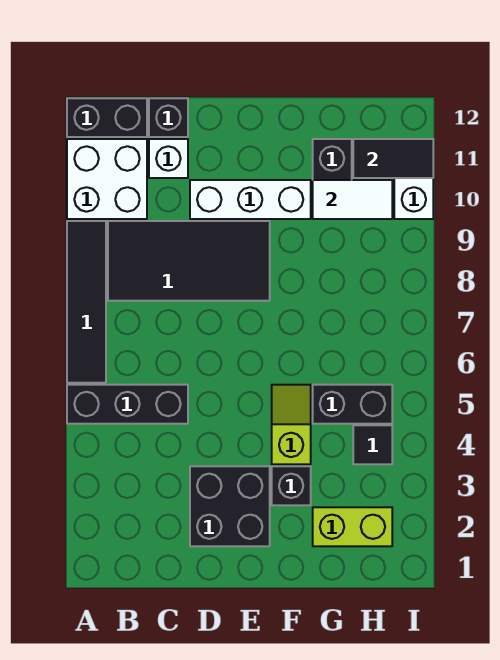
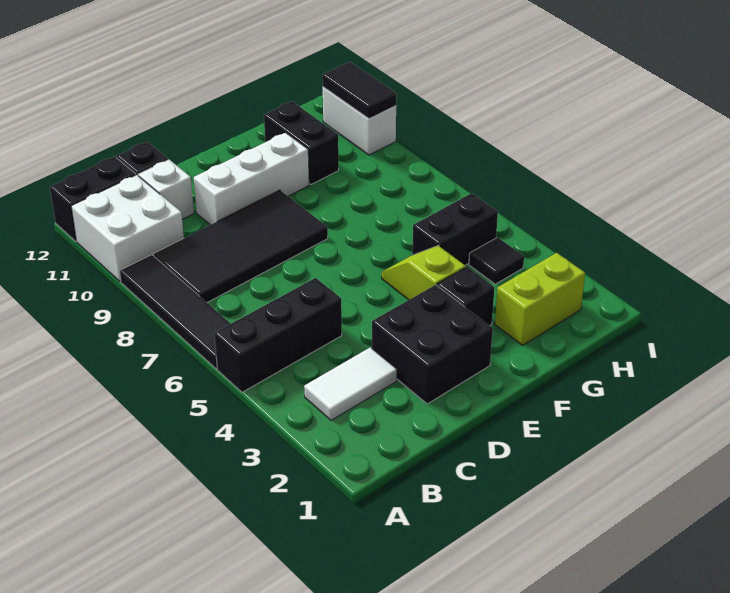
white tile G10:H10 level 2 -> white tile B3:C3 level 1
black tile H11:I11 level 2 -> black tile I10:I11 level 2

